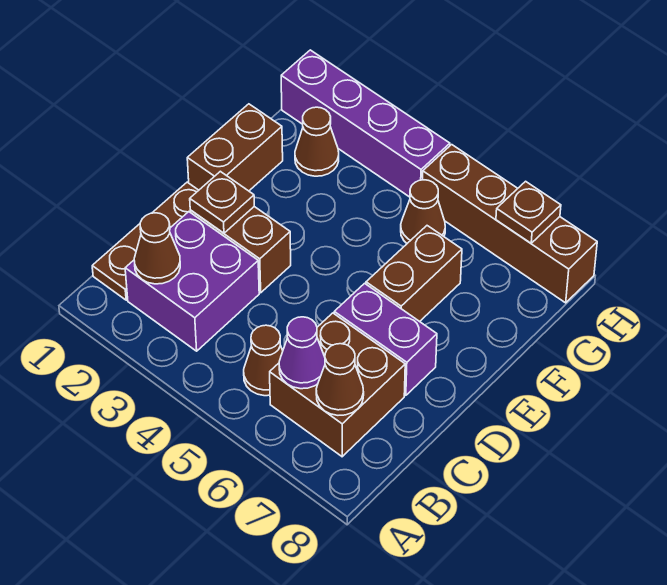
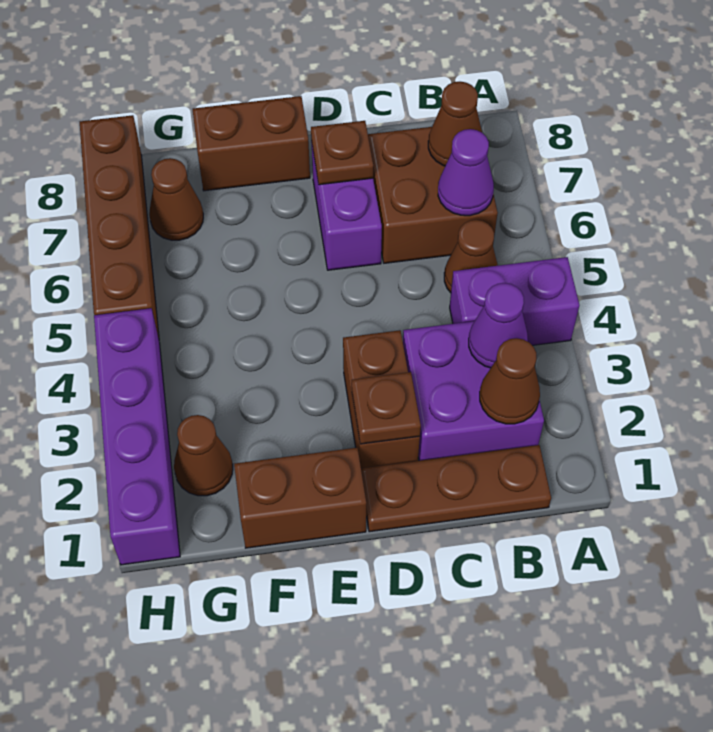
none -> purple brick A4:B4 level 1
none -> purple cone B3 level 2
brown brick E6:F6 level 1 -> brown brick E8:F8 level 1
brown cone G5 level 1 -> brown cone G7 level 1
brown plate H7 level 2 -> brown plate D7 level 2

